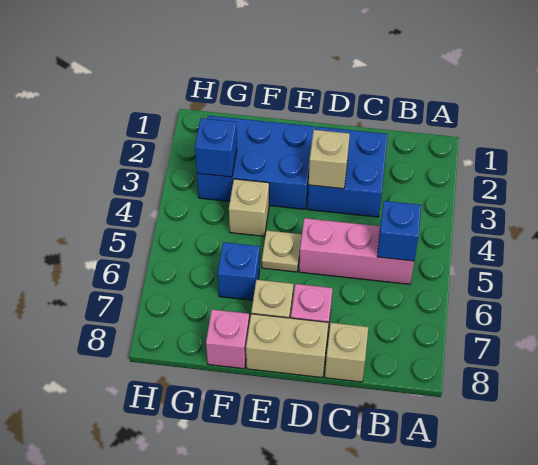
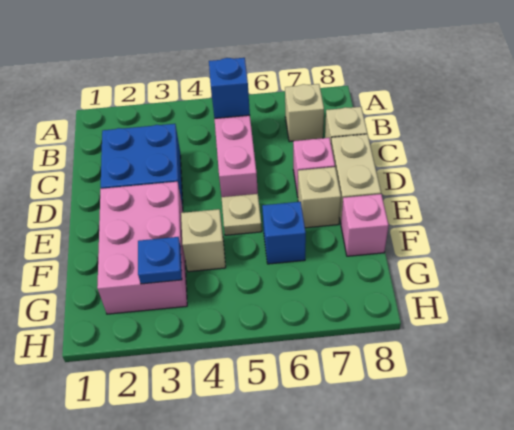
tan brick D3 level 2 -> tan brick B7 level 1
blue brick E2:G3 level 1 -> pink brick E2:G3 level 1
blue brick G3 level 2 -> blue plate G3 level 2

